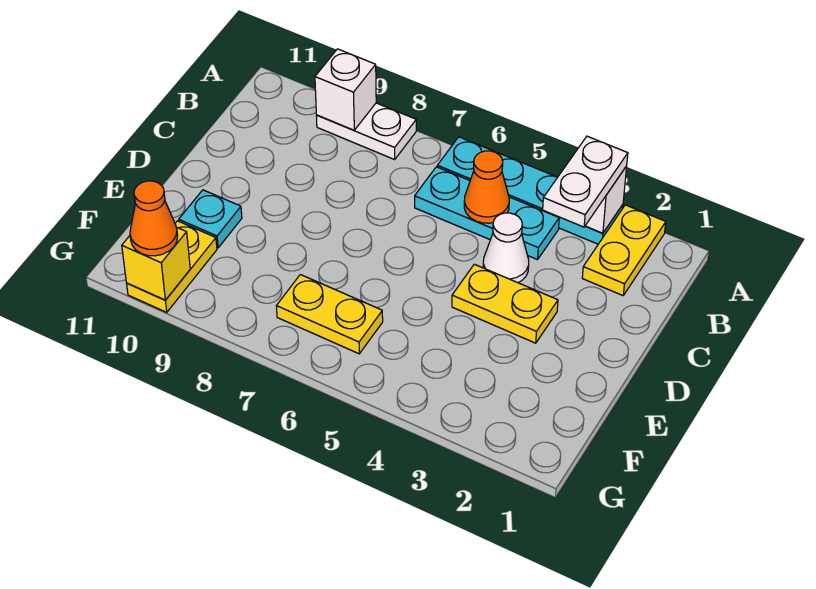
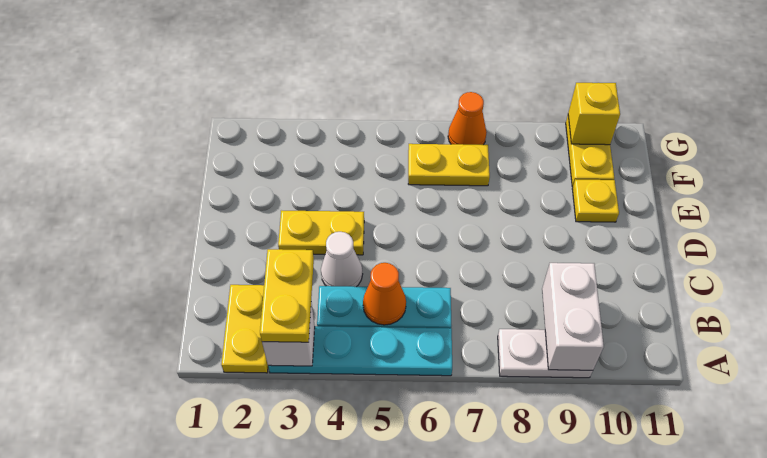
white plate A3:B3 level 3 -> yellow plate A3:B3 level 3
white brick A9 level 2 -> white brick A9:B9 level 2
cyan plate E10 level 1 -> yellow plate E10 level 1
orange cone G10 level 3 -> orange cone G7 level 1

